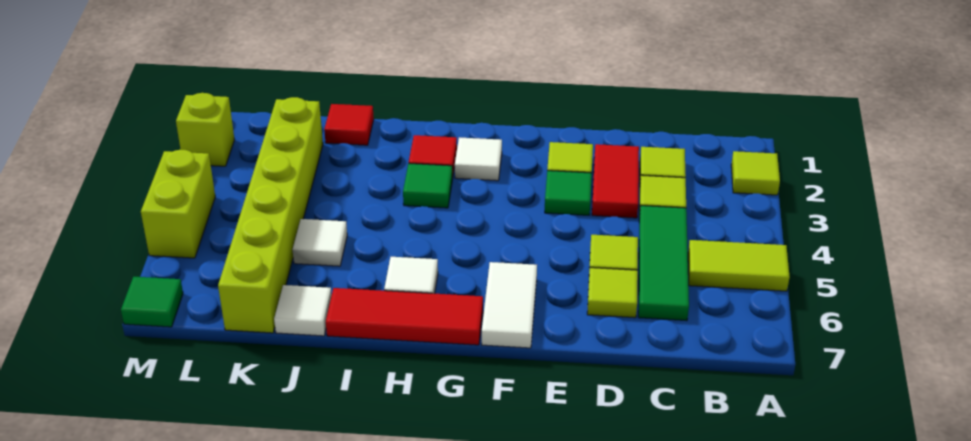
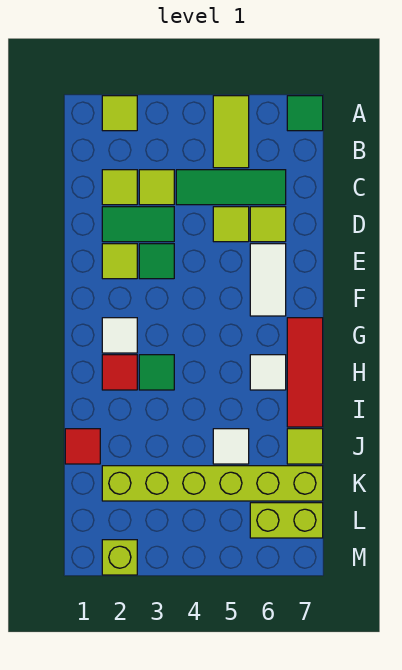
red tile D2:D3 level 1 -> green tile D2:D3 level 1
white tile F6:F7 level 1 -> white tile E6:F6 level 1
white tile J7 level 1 -> lime tile J7 level 1
lime brick M4:M5 level 1 -> lime brick L6:L7 level 1
green tile M7 level 1 -> green tile A7 level 1

